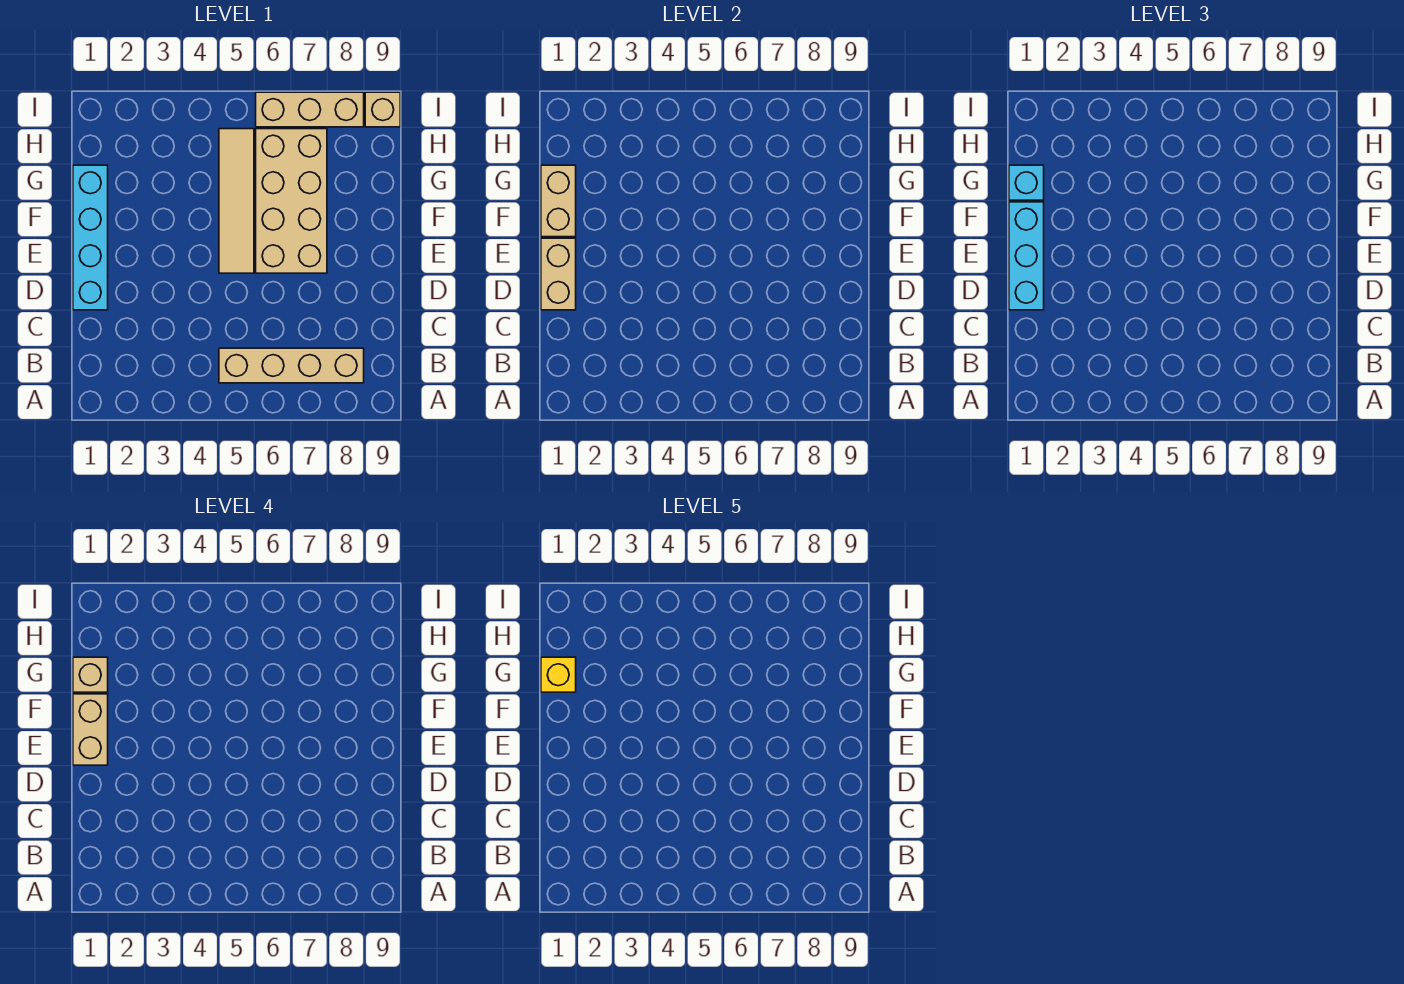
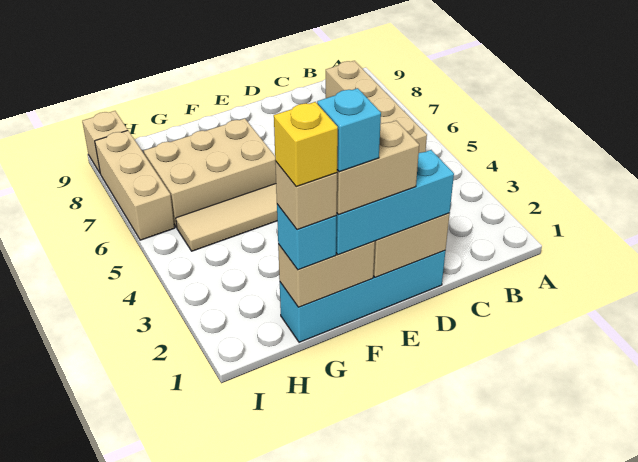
tan brick E6:H7 level 1 -> tan brick F6:H7 level 1
none -> cyan brick F1 level 5

